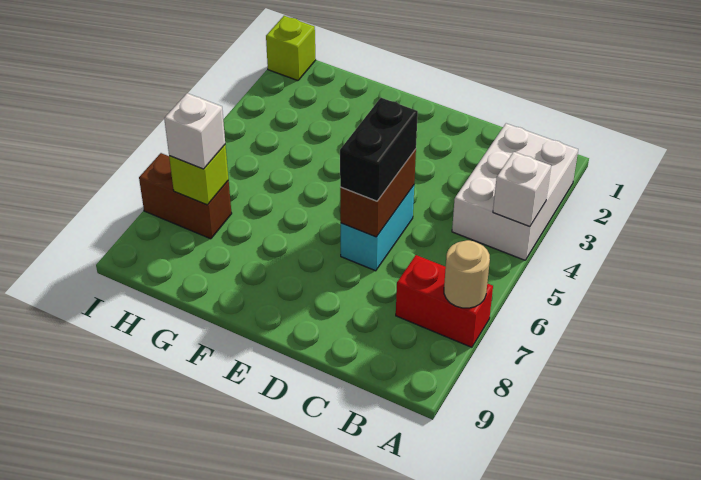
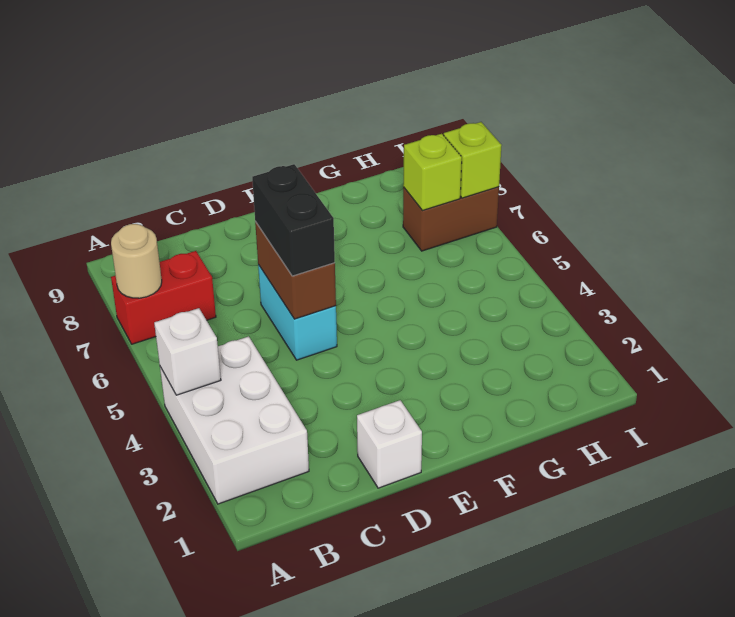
white brick H7 level 3 -> white brick D1 level 1
lime brick I1 level 1 -> lime brick I7 level 2

